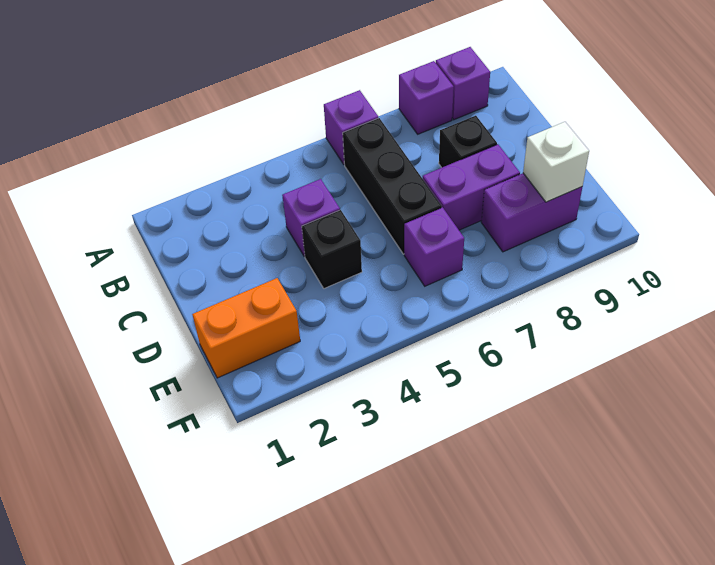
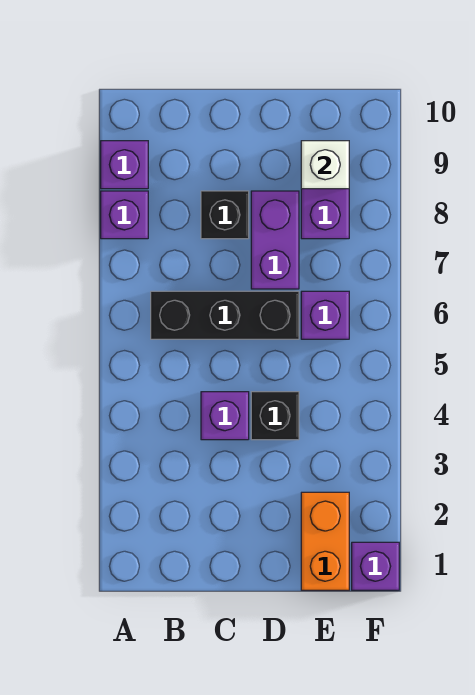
purple brick A6 level 1 -> purple brick F1 level 1

